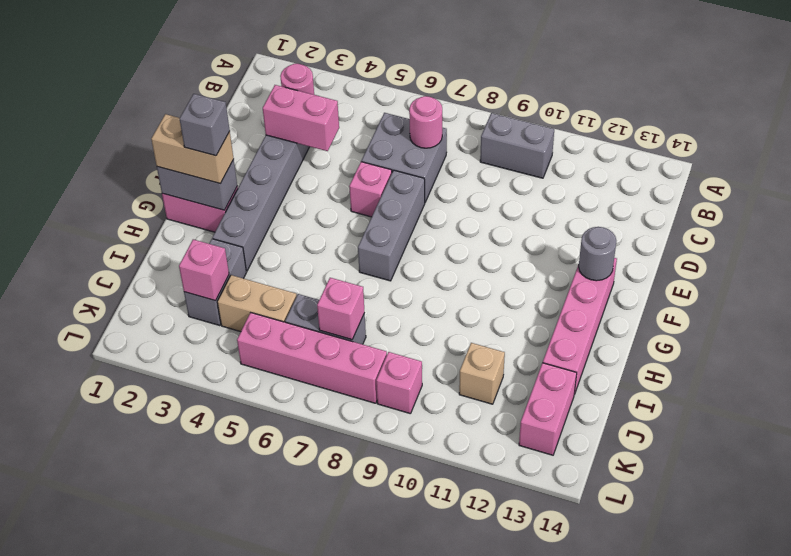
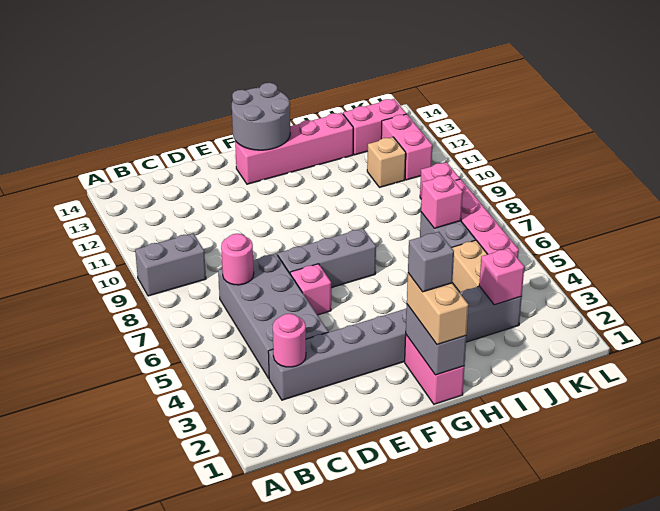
grey brick B9:B10 level 1 -> grey brick A9:B9 level 1
grey brick C6:D7 level 1 -> grey brick C4:D7 level 1
pink brick D3:D4 level 2 -> pink brick K11:K12 level 1
grey round brick F13 level 2 -> grey round brick F13:G14 level 2

